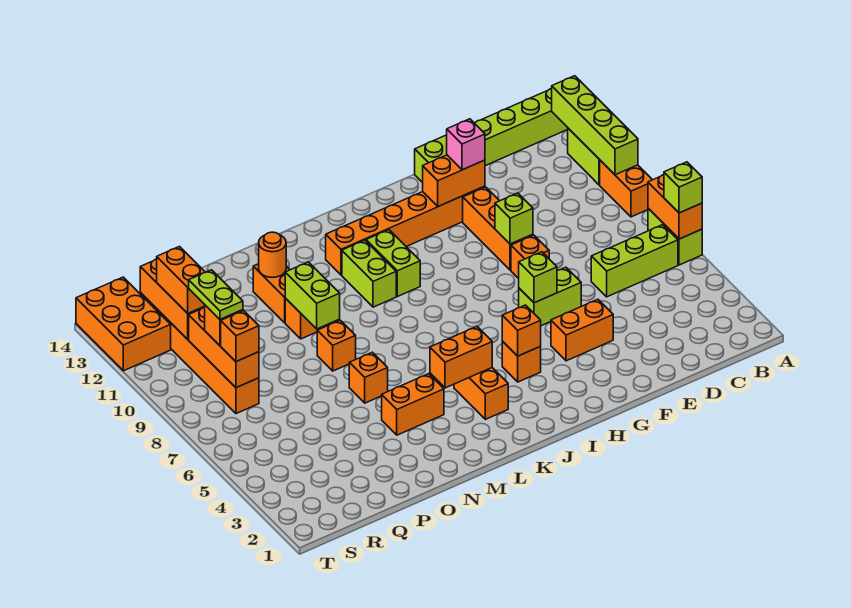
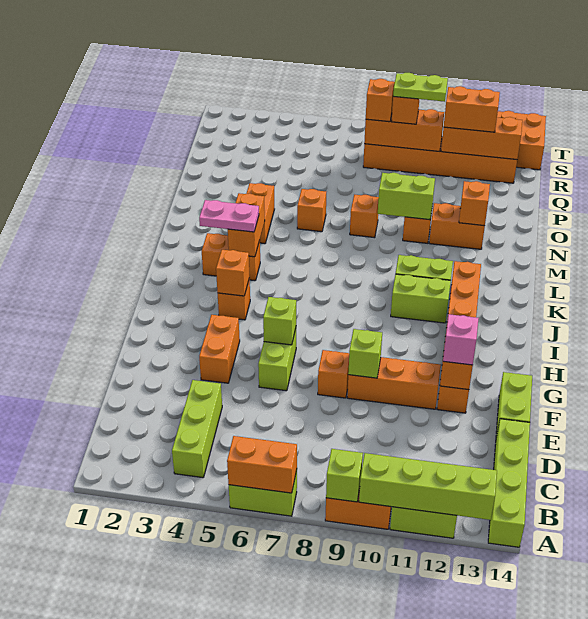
lime brick A6 level 3 -> lime brick A9 level 2
lime brick B6:D6 level 1 -> lime brick B4:D4 level 1
none -> pink plate K3:K4 level 3
orange round brick N12 level 2 -> orange brick N12 level 2

